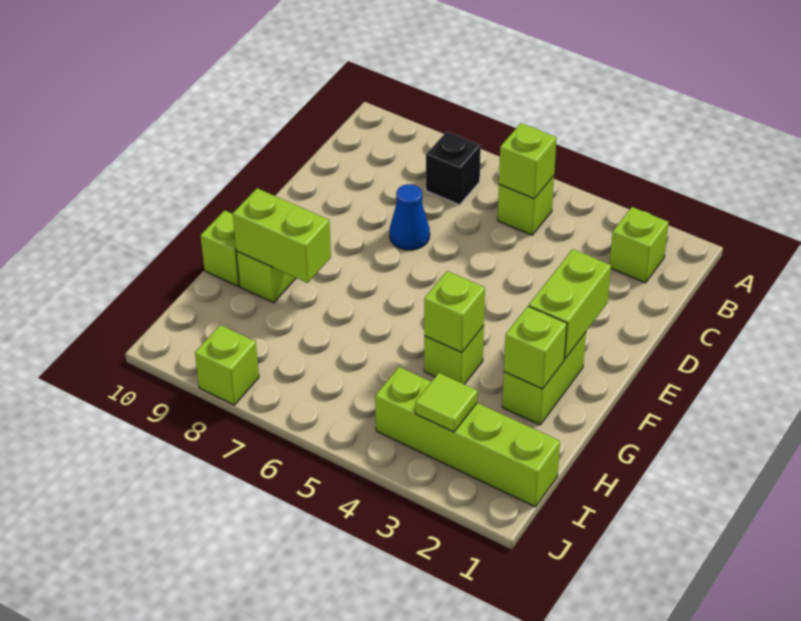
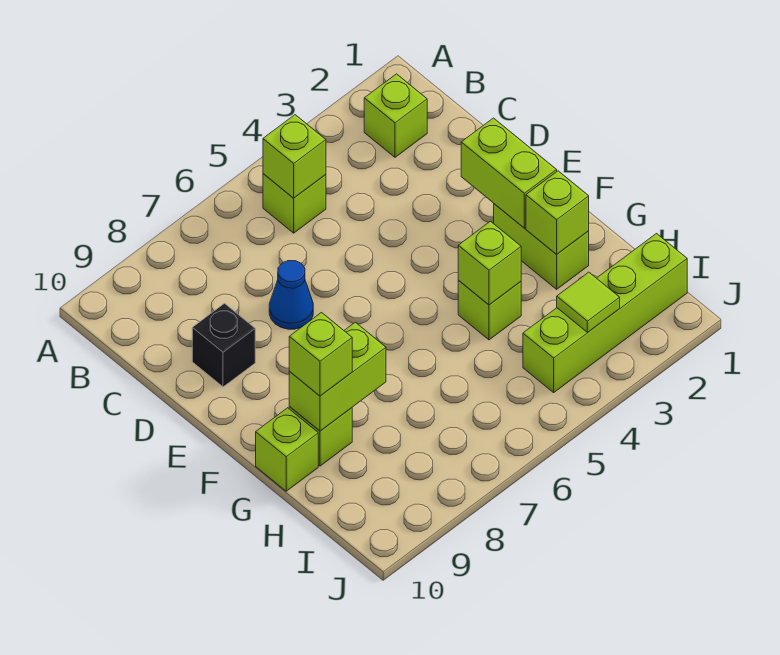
black brick B7 level 1 -> black brick D9 level 1
lime brick J8 level 1 -> lime brick G9 level 3

